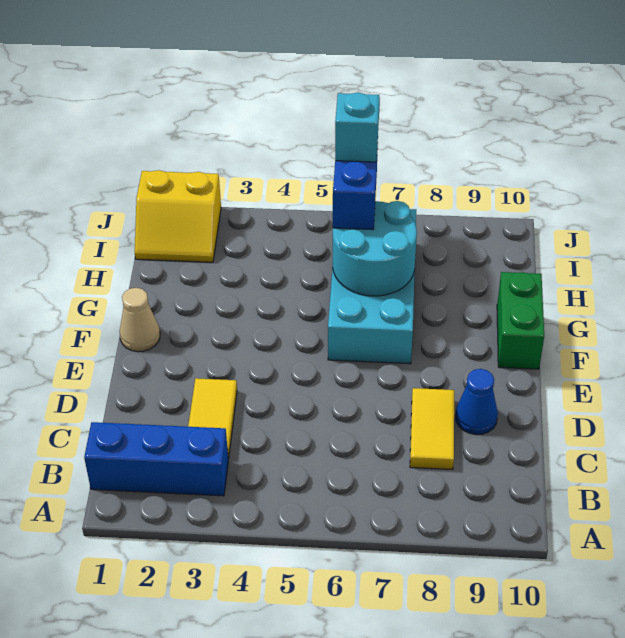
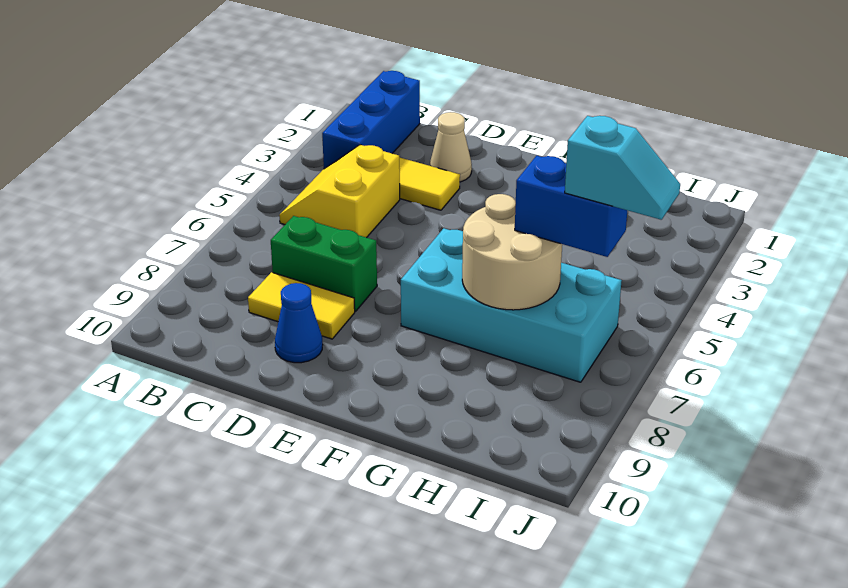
tan cone F1 level 1 -> tan cone D2 level 1
green brick F10:G10 level 1 -> green brick C7:D7 level 1
cyan round brick G6:H7 level 2 -> tan round brick G6:H7 level 2
yellow slope I1:J2 level 1 top J -> yellow slope B4:C5 level 1 top C

